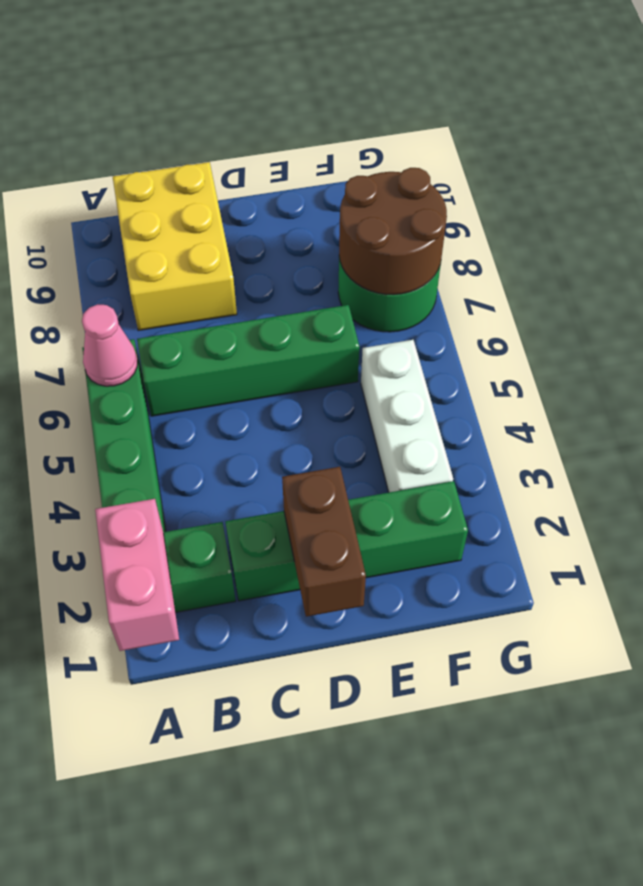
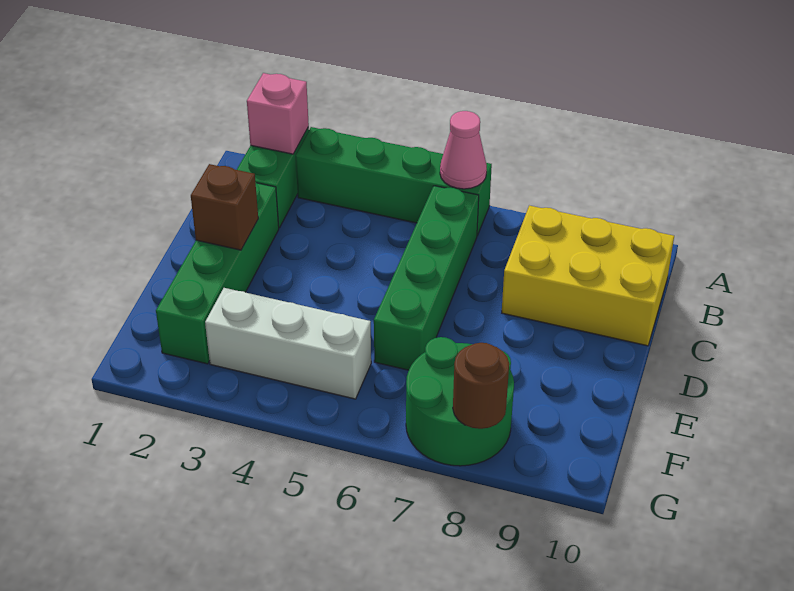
pink brick A1:A2 level 2 -> pink brick A2 level 2
brown brick D1:D2 level 2 -> brown brick D2 level 2
brown round brick F7:G8 level 2 -> brown round brick G8 level 2

